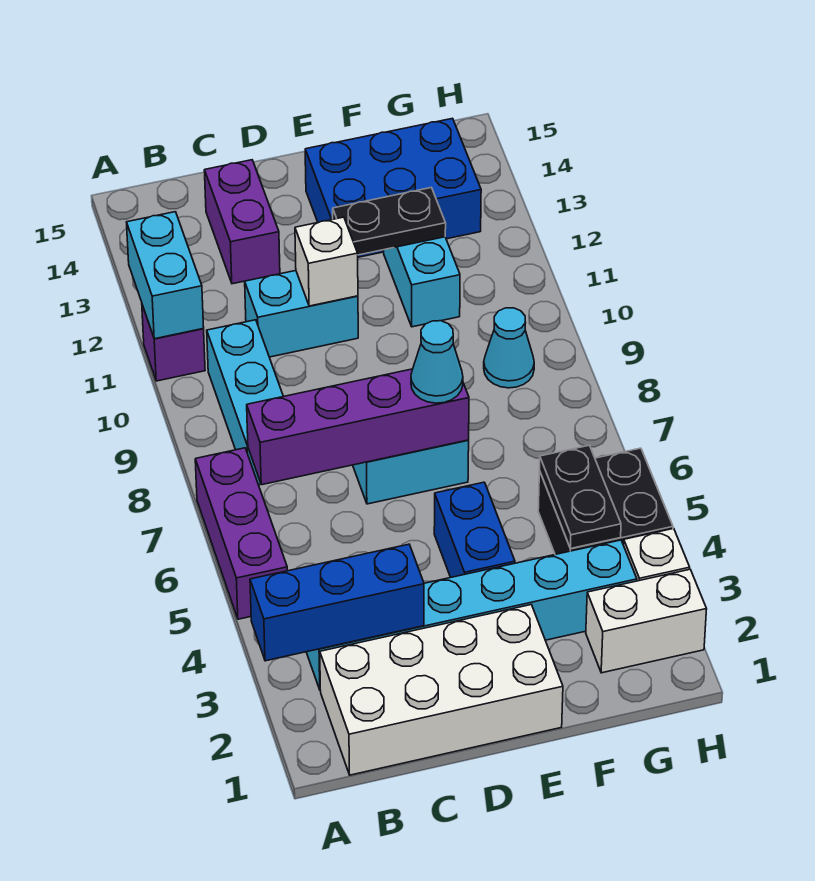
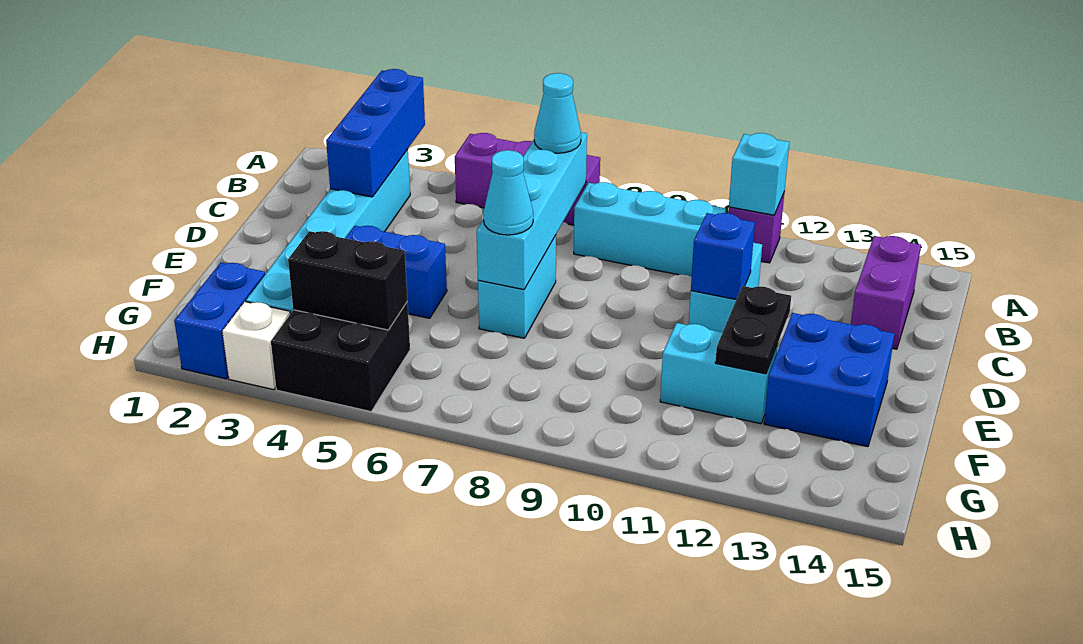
cyan brick A11:A12 level 2 -> cyan brick A11 level 2
white brick B1:E2 level 1 -> none
purple brick B7:E7 level 2 -> cyan brick B7:E7 level 2
purple brick C13:C14 level 1 -> purple brick B14:C14 level 1
white brick D11 level 2 -> blue brick D11 level 2
blue brick E13:G14 level 1 -> blue brick E13:F14 level 1
white brick G2:H2 level 1 -> blue brick G2:H2 level 1
black plate G4:G5 level 2 -> black brick G4:G5 level 2
cyan cone G9 level 1 -> cyan cone B7 level 3

